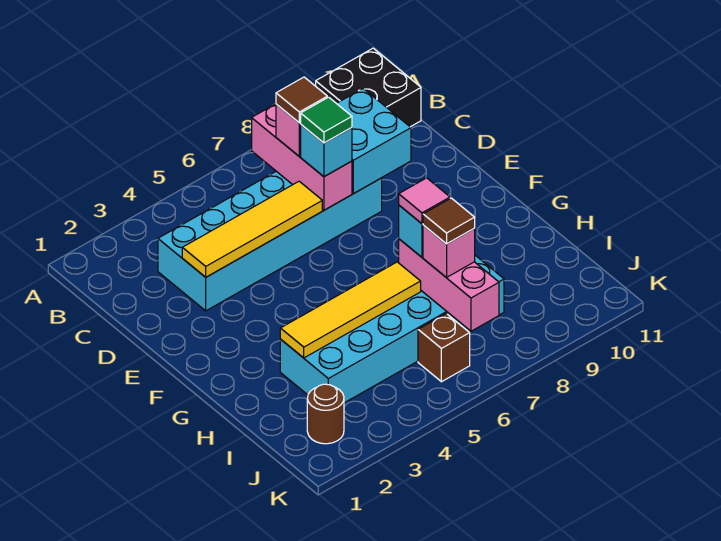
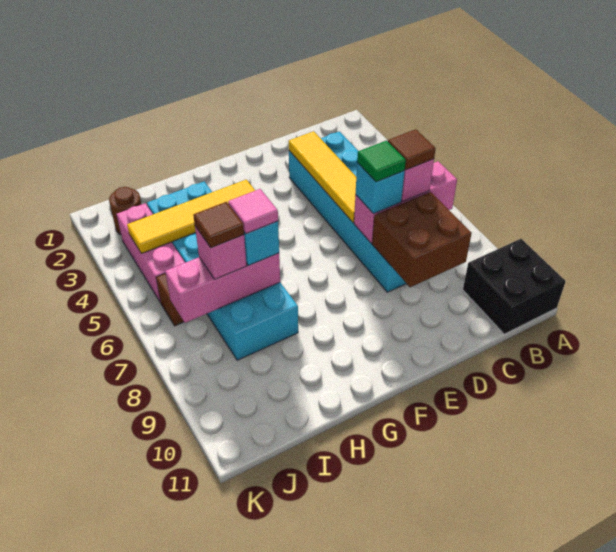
cyan brick C8:D9 level 2 -> brown brick C8:D9 level 2
yellow tile H3:H6 level 2 -> yellow tile G4:J4 level 2
none -> pink brick J3:J5 level 1

